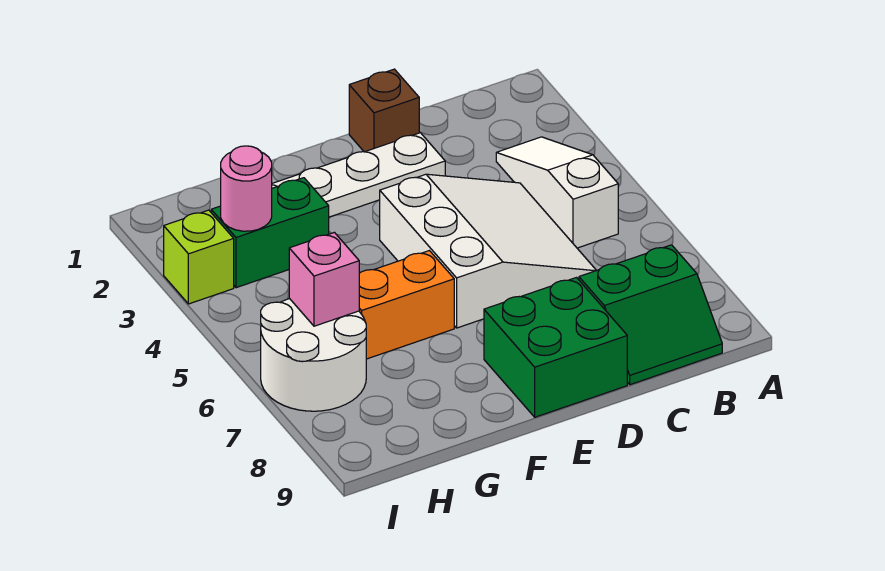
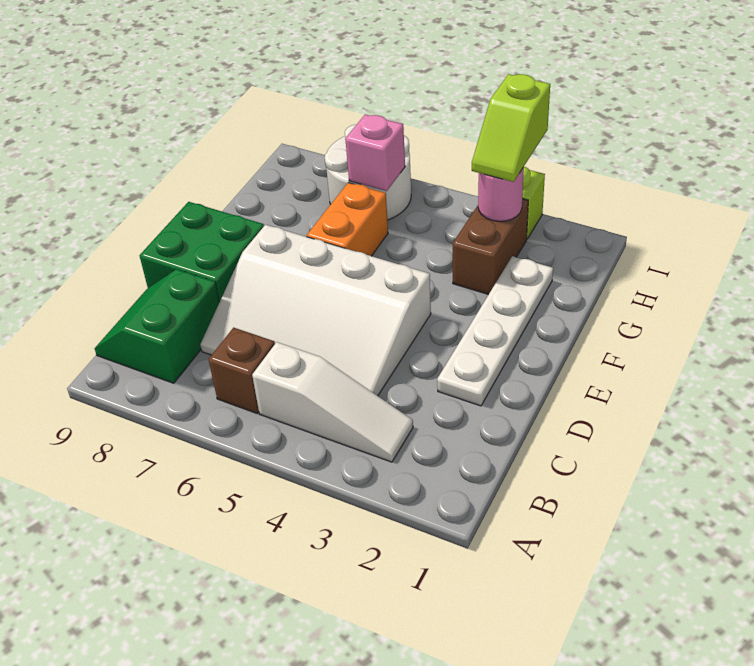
white slope C4:E6 level 1 top E -> white slope C4:E7 level 1 top E
brown brick D1 level 1 -> brown brick B6 level 1
green brick G3:H3 level 1 -> brown brick G3:H3 level 1
none -> lime slope H3:I3 level 3 top I

